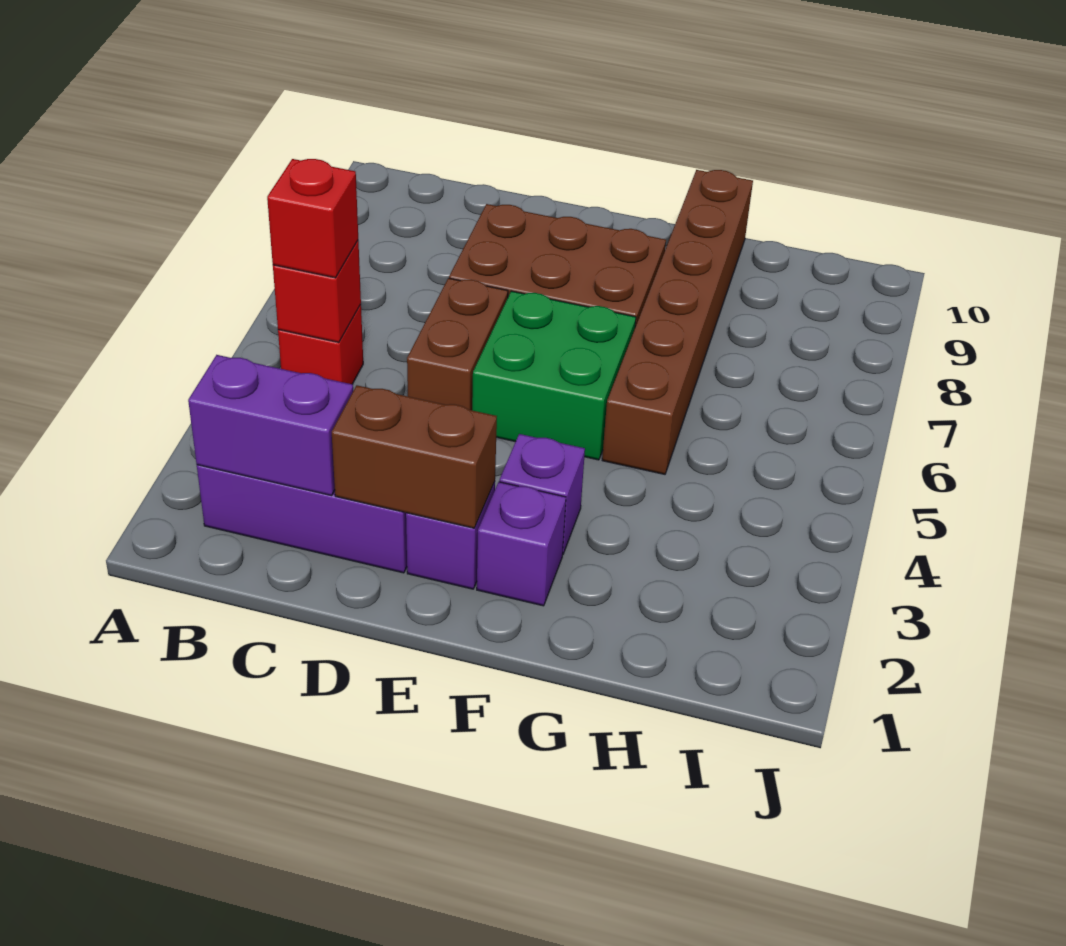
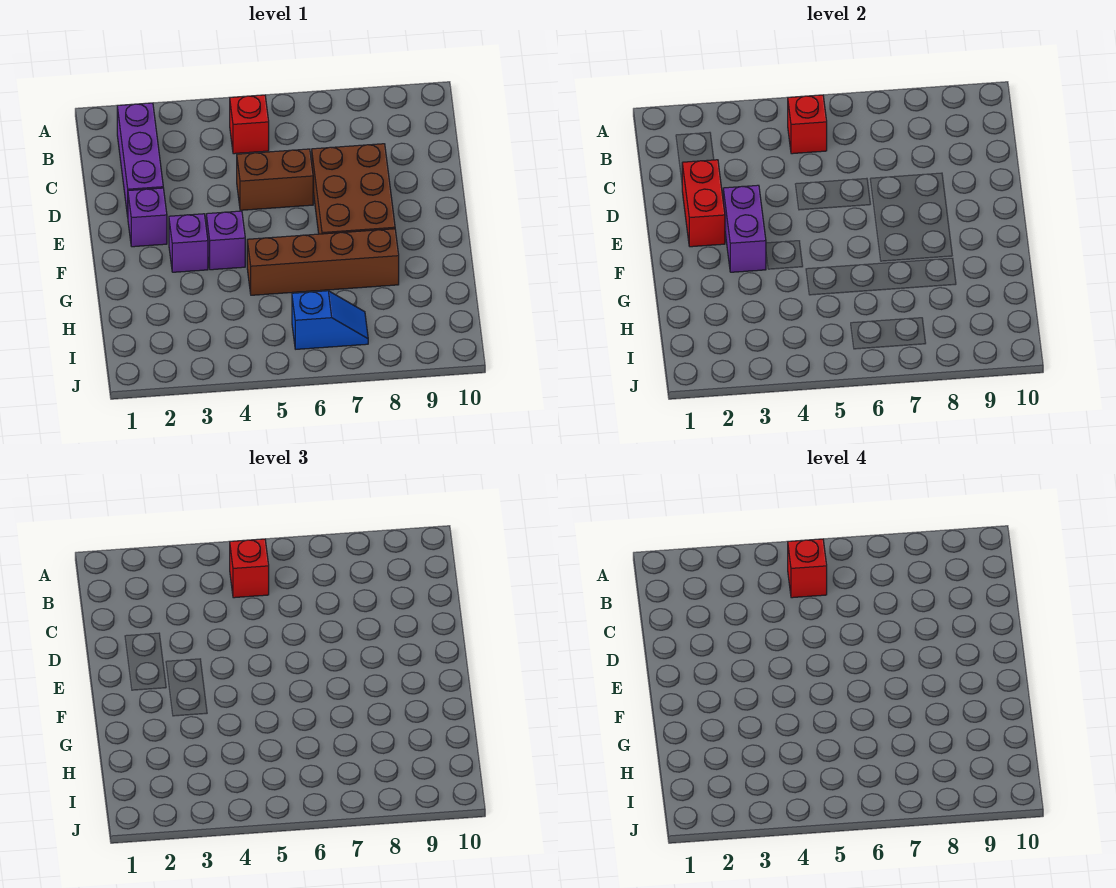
purple brick B2:C2 level 2 -> purple brick E3:F3 level 2
none -> red brick B5 level 4
brown brick D2:E2 level 2 -> red brick D2:E2 level 2
green brick E5:F6 level 1 -> none
purple brick F2 level 1 -> purple brick F4 level 1
brown brick G5:G10 level 1 -> brown brick G5:G8 level 1
none -> blue slope I6:I7 level 1 top 6

